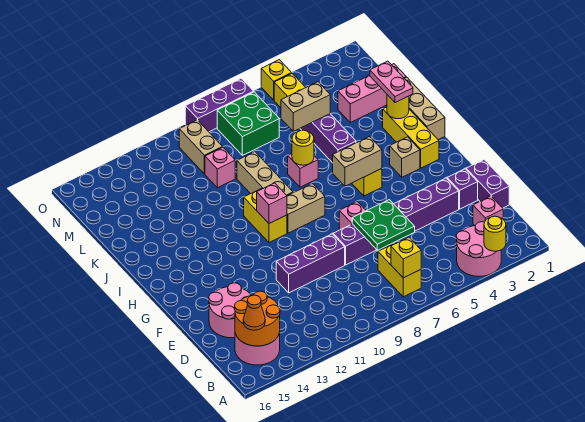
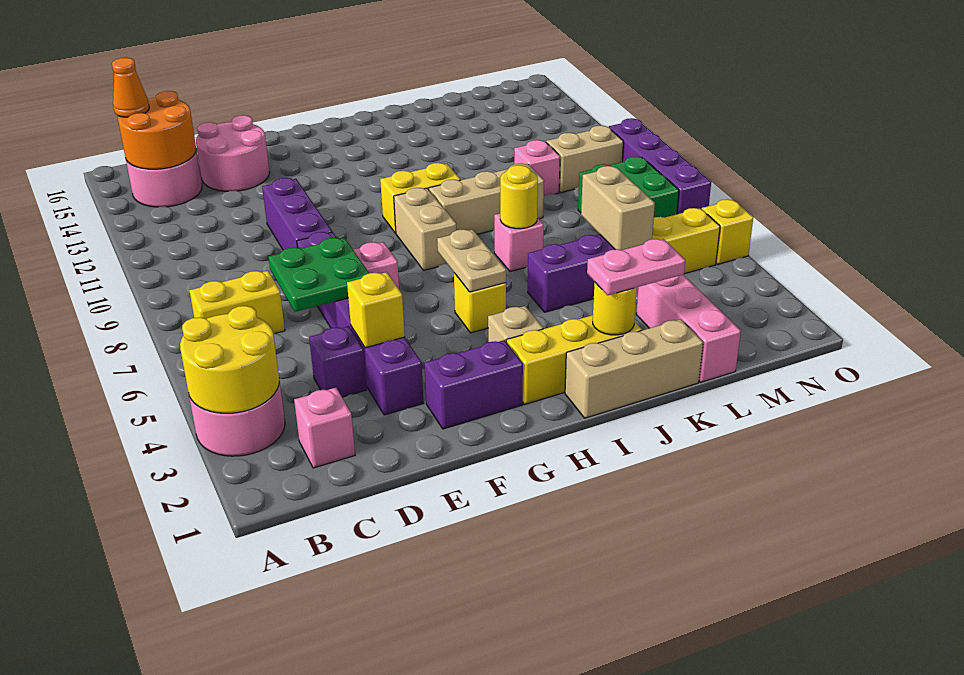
yellow round brick A3 level 2 -> yellow round brick A3:B4 level 2
yellow brick B7 level 2 -> yellow brick E4 level 2
purple brick D1:E1 level 1 -> purple brick F2:G2 level 1
purple brick E2 level 1 -> purple brick D4 level 1
tan brick H5:H6 level 2 -> tan plate H5:H6 level 2
pink brick H10 level 2 -> none
purple brick O7:O9 level 1 -> purple brick O7:O10 level 1

